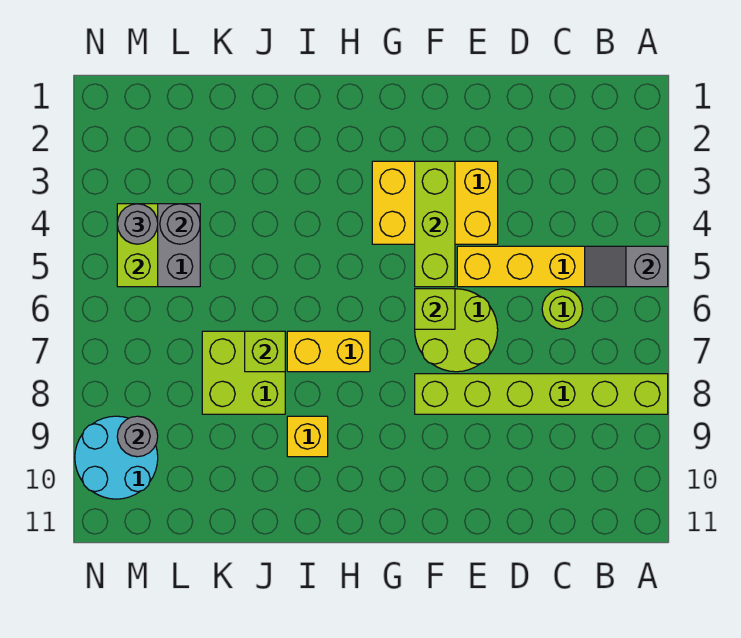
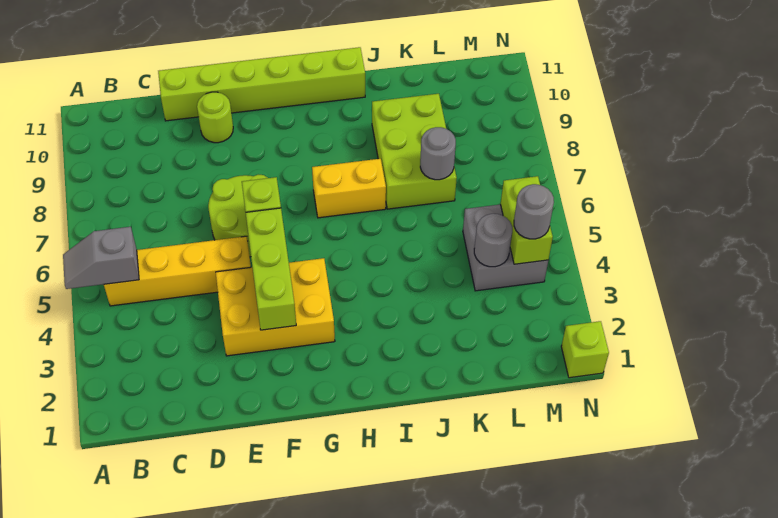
grey slope A5:B5 level 2 top A -> grey slope A5:B5 level 2 top B
lime brick A8:F8 level 1 -> lime brick D11:I11 level 1
lime round brick C6 level 1 -> lime round brick E10 level 1
yellow brick I9 level 1 -> none
lime brick J7:K8 level 1 -> lime brick J7:K9 level 1
lime brick J7 level 2 -> lime brick N1 level 1
cyan round brick M9:N10 level 1 -> none
grey round brick M9 level 2 -> grey round brick K7 level 2

